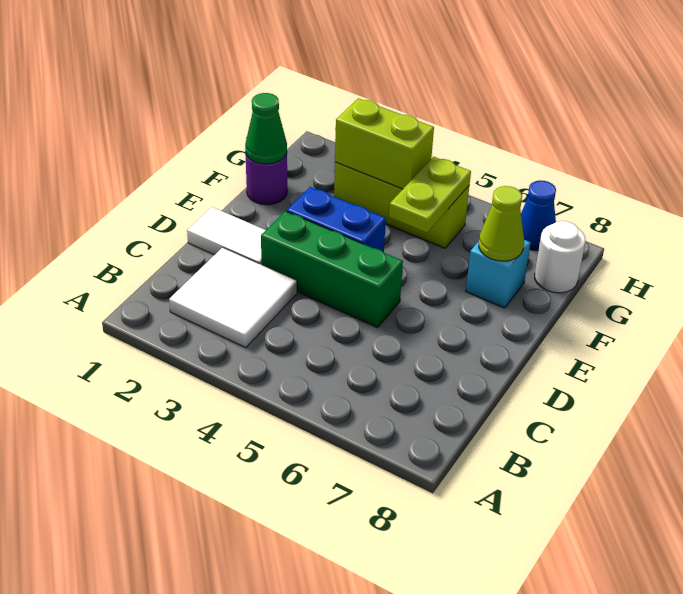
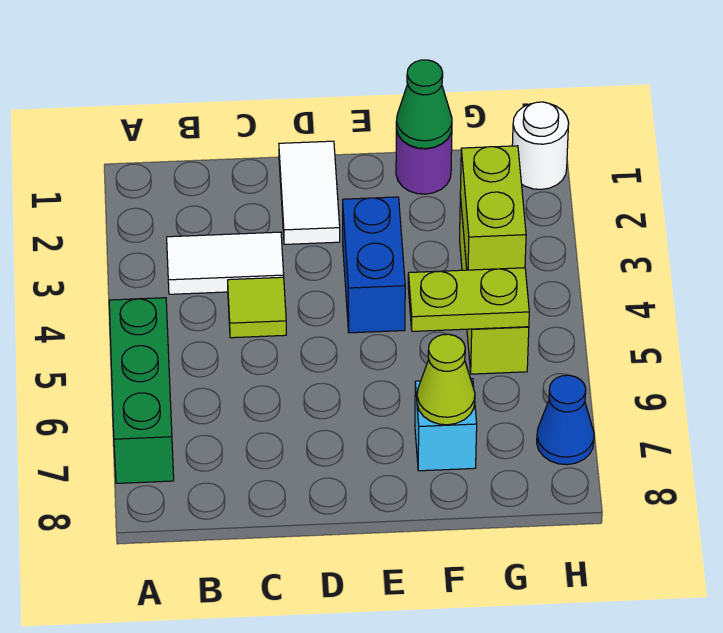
white tile B2:C3 level 1 -> white tile B3:C3 level 1
none -> lime tile C4 level 1
green brick D3:D5 level 1 -> green brick A5:A7 level 1
white round brick G8 level 1 -> white round brick H1 level 1

